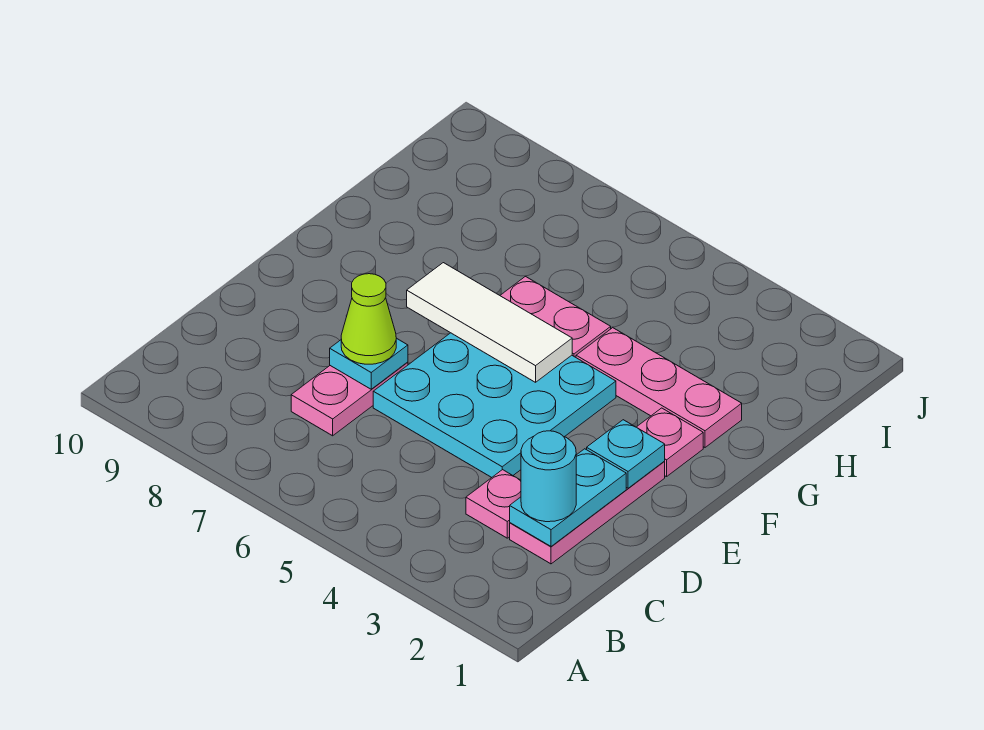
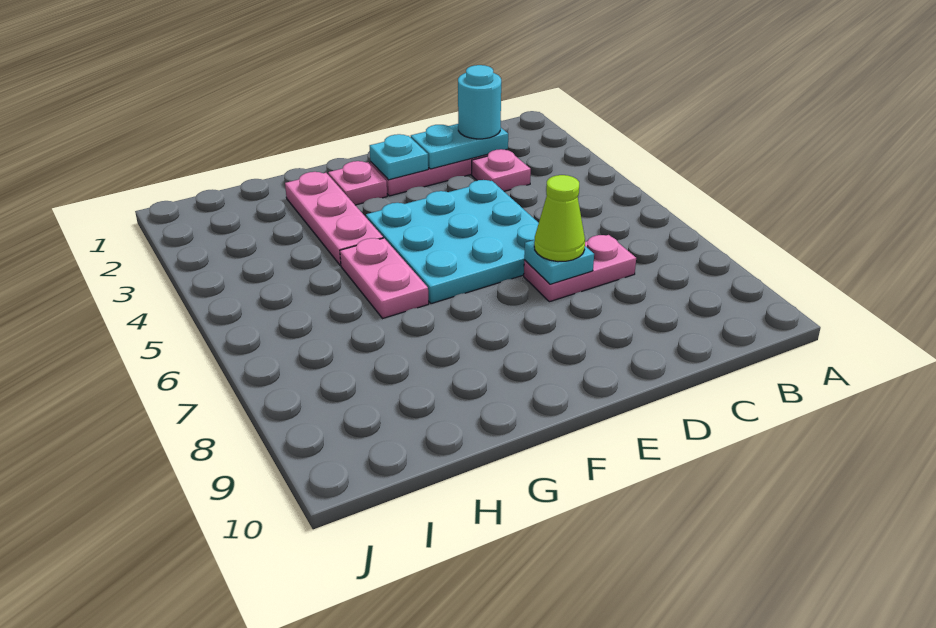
white tile F5:F7 level 2 -> none

